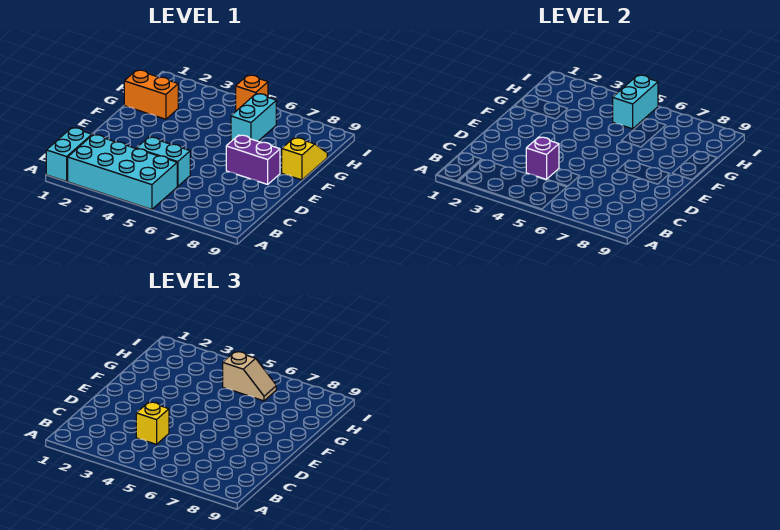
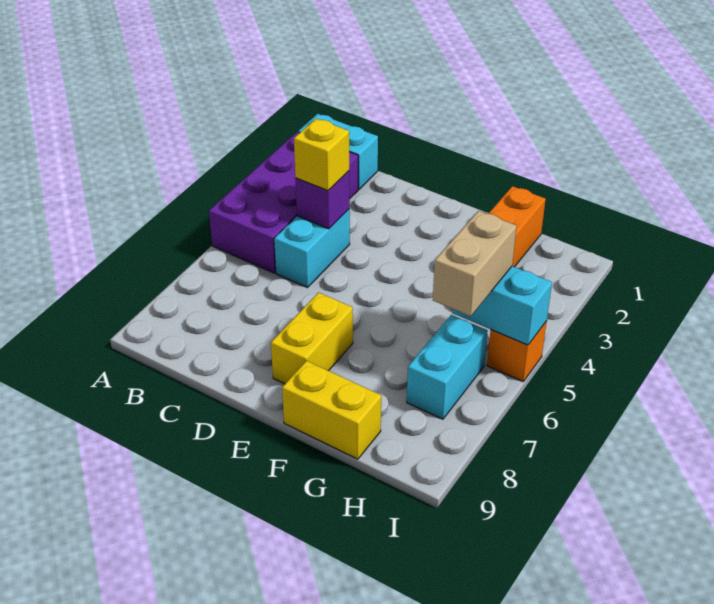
cyan brick A2:B5 level 1 -> purple brick A2:B5 level 1
purple brick E7:E8 level 1 -> yellow brick E7:E8 level 1
yellow slope F9:G9 level 1 top F -> yellow brick F9:G9 level 1
cyan brick G6:H6 level 1 -> cyan brick H6:H7 level 1
tan slope H5:H6 level 3 top 5 -> tan brick H5:H6 level 3

